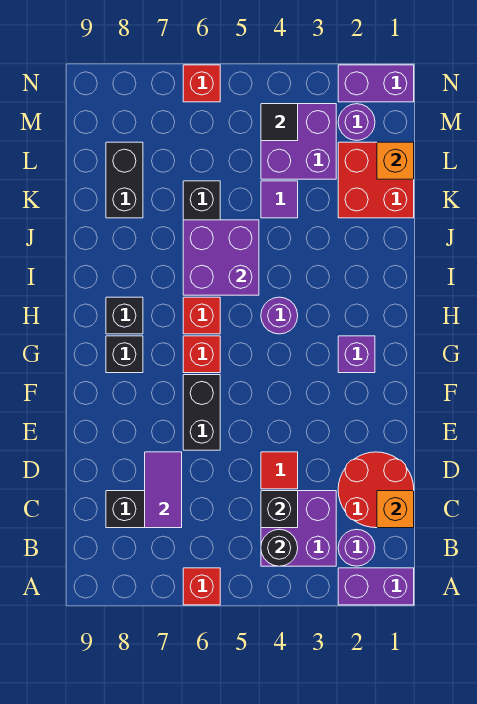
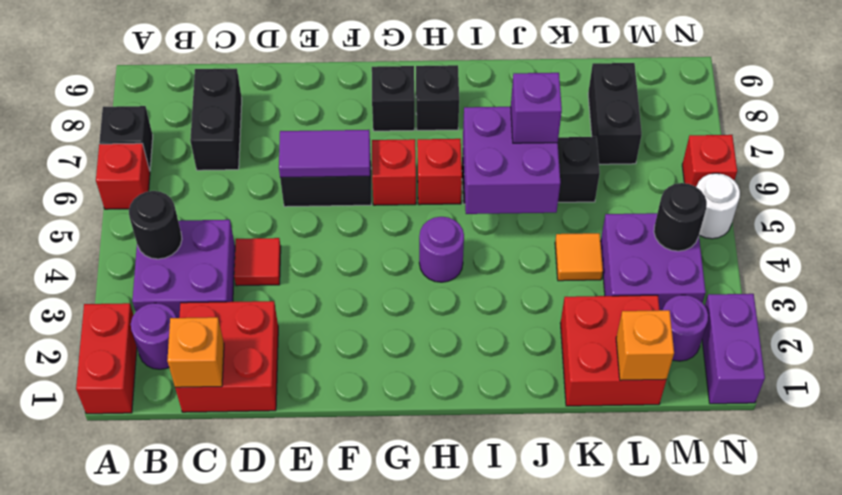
purple brick A1:A2 level 1 -> red brick A1:A2 level 1
red round brick C1:D2 level 1 -> red brick C1:D2 level 1
black brick C4 level 2 -> black brick A7 level 1
purple tile C7:D7 level 2 -> purple tile E6:F6 level 2
purple brick G2 level 1 -> purple brick J6 level 3
purple tile K4 level 1 -> orange tile K4 level 1
black brick K8:L8 level 1 -> black brick L7:L8 level 1
black tile M4 level 2 -> black round brick M4 level 2
none -> white round brick N5 level 1

